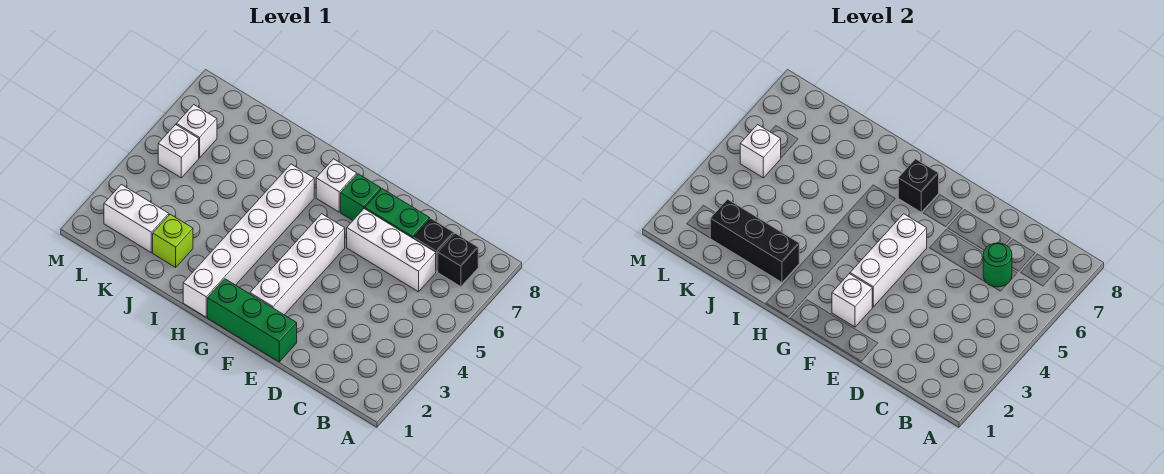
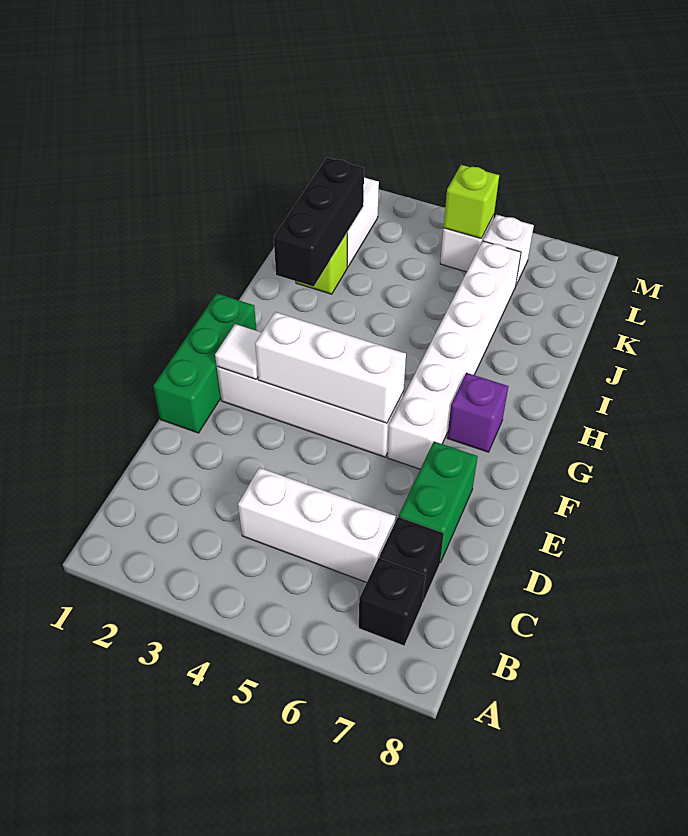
white brick C6:E6 level 1 -> white brick C4:C6 level 1
green round brick C6 level 2 -> none
white brick F2 level 2 -> white tile F2 level 2
green brick F7 level 1 -> none
white brick G7 level 1 -> purple brick G7 level 1
black brick G7 level 2 -> none
white brick H1:H6 level 1 -> white brick F6:K6 level 1
white brick L5 level 2 -> lime brick L5 level 2

